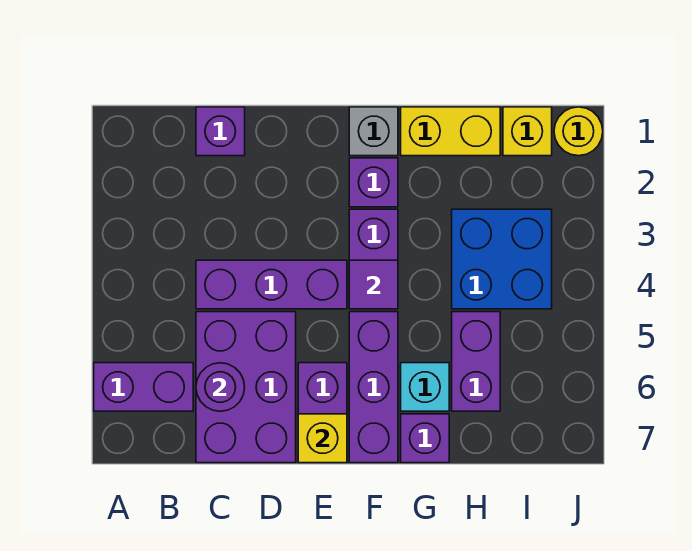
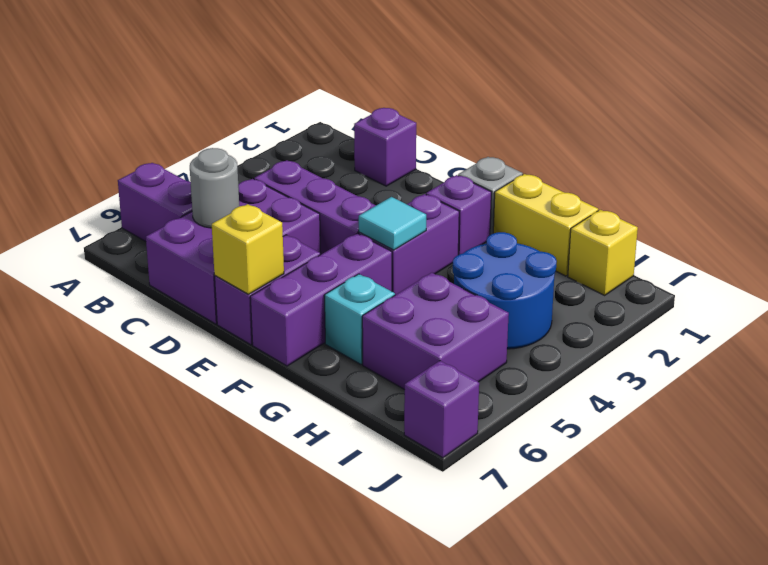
purple round brick C6 level 2 -> grey round brick C6 level 2
purple tile F4 level 2 -> cyan tile F4 level 2
purple brick G7 level 1 -> purple brick J7 level 1
blue brick H3:I4 level 1 -> blue round brick H3:I4 level 1
purple brick H5:H6 level 1 -> purple brick H5:I6 level 1
yellow round brick J1 level 1 -> none

